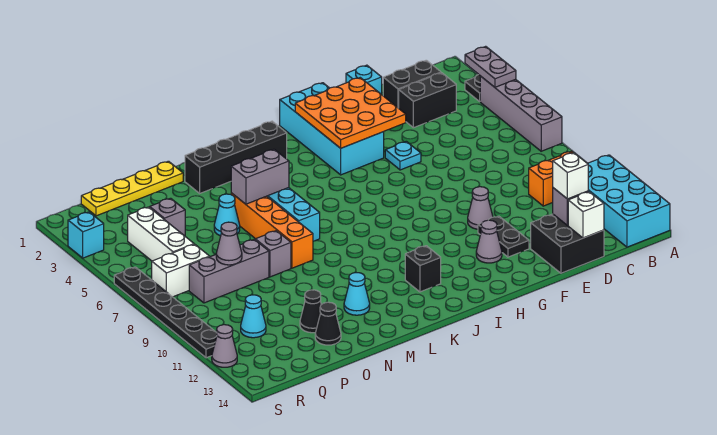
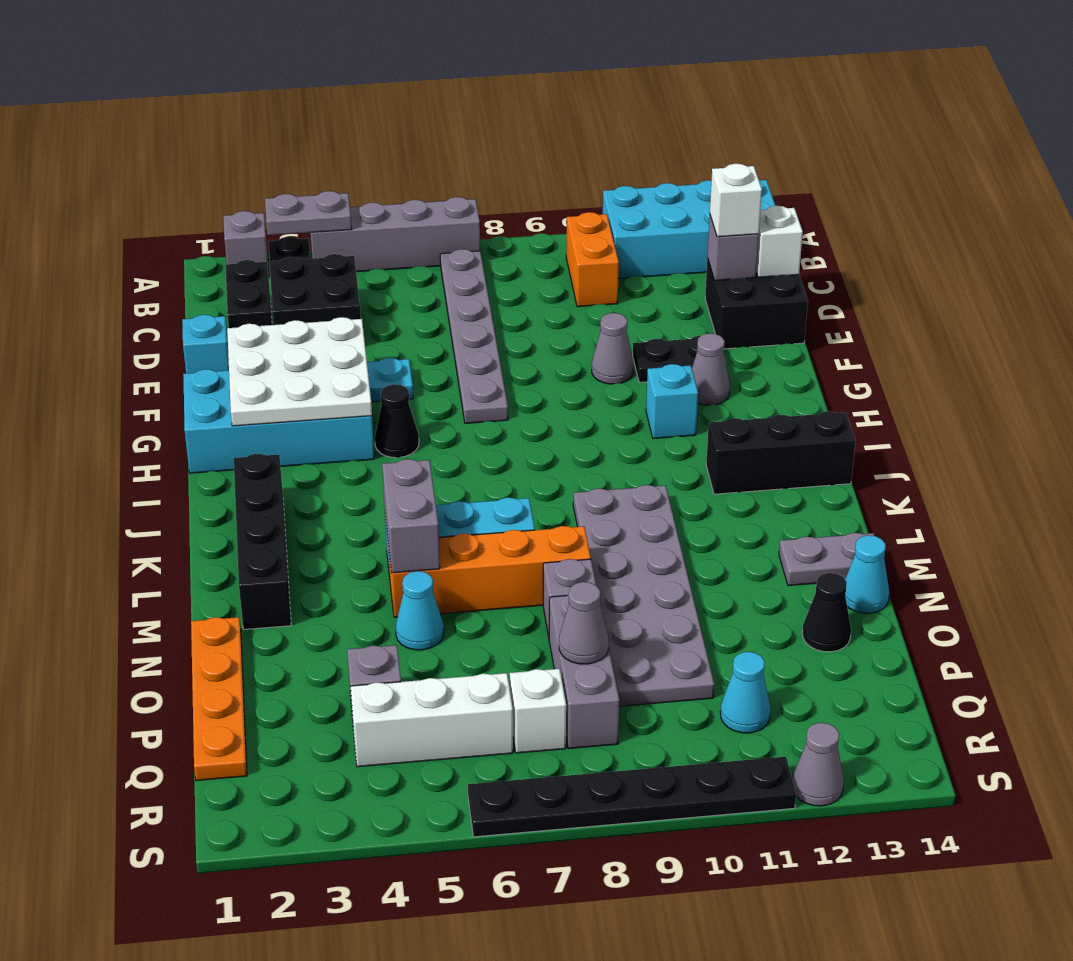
none -> grey brick A2 level 1
none -> grey plate B7:G7 level 1
black brick C3:D3 level 1 -> black brick C3:D4 level 1
orange plate F2:H4 level 2 -> white plate F2:H4 level 2
black brick J12 level 1 -> black brick J12:J14 level 1
none -> grey plate K9:P10 level 1
cyan cone M12 level 1 -> cyan cone N14 level 1
none -> grey plate M13:M14 level 1
yellow plate N1:Q1 level 1 -> orange plate N1:Q1 level 1
black cone O12 level 1 -> black cone H5 level 1
white brick Q7:R7 level 1 -> white brick Q7 level 1
cyan brick S3 level 1 -> cyan brick H11 level 1

